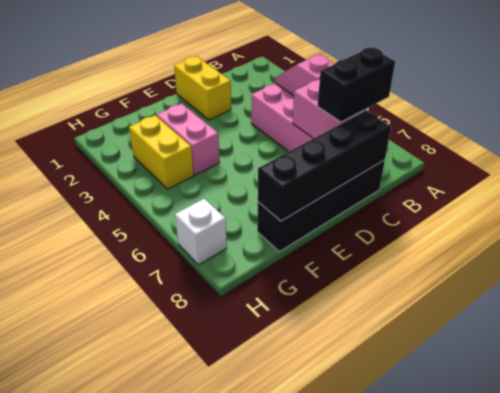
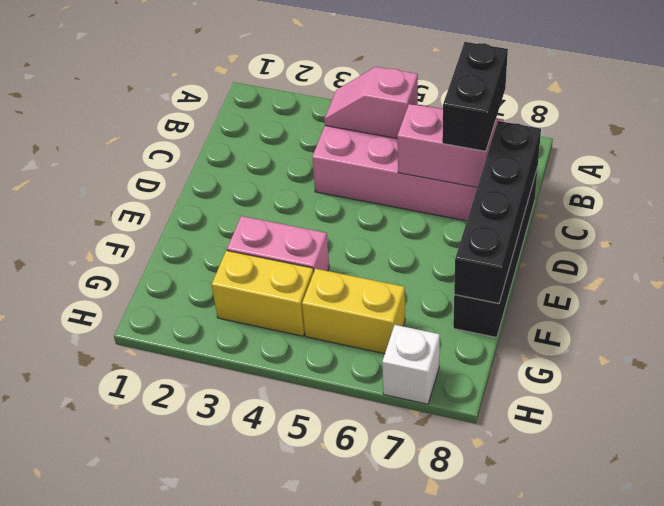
yellow brick D1:D2 level 1 -> yellow brick G5:G6 level 1

